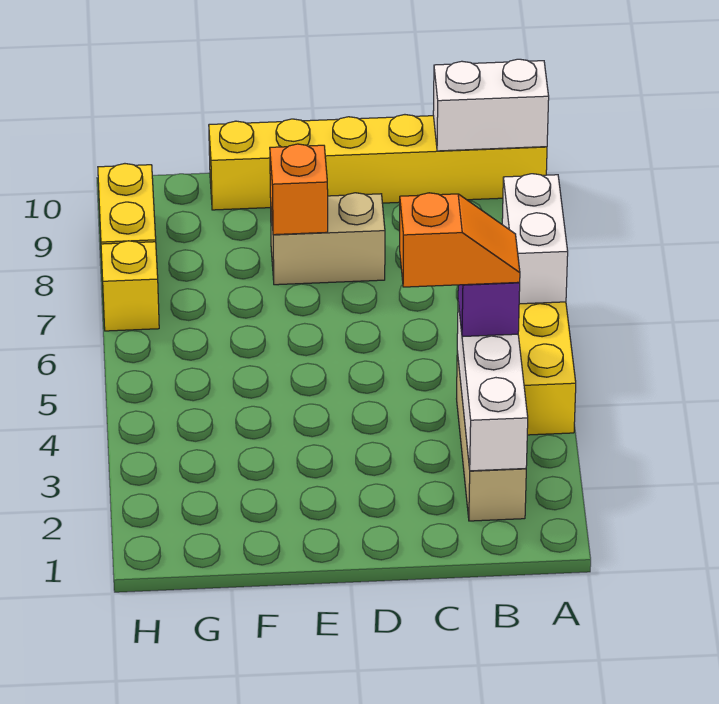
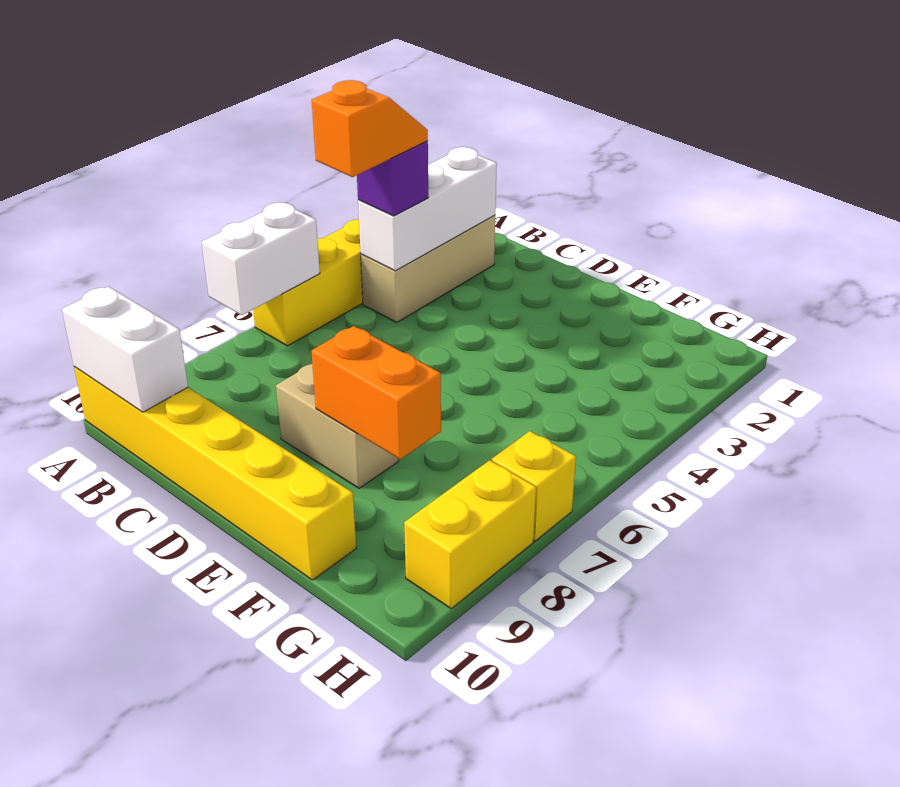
orange slope B4:C4 level 4 top C -> orange slope B4:B5 level 4 top 5
orange brick E8 level 2 -> orange brick E8:F8 level 2

